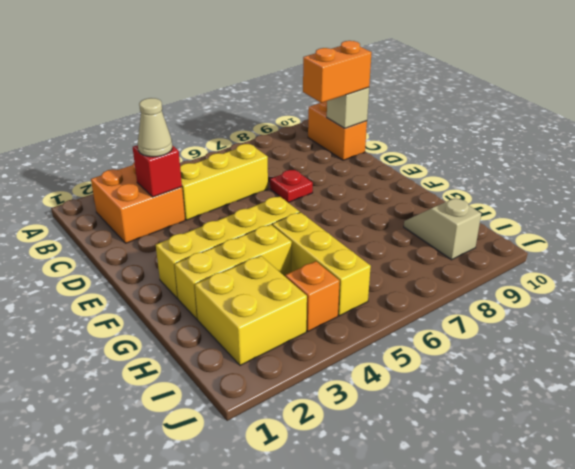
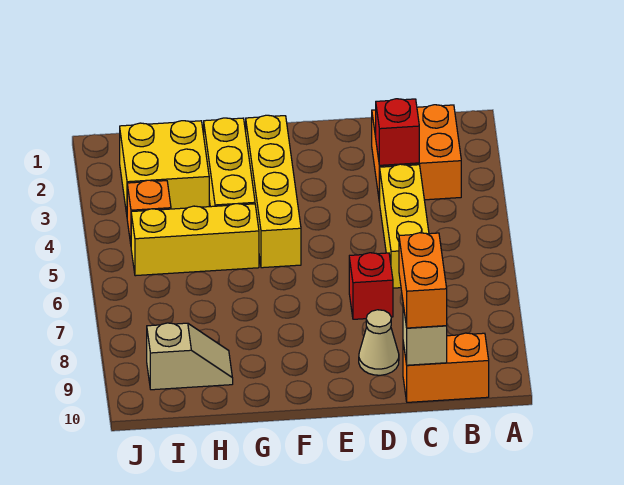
tan cone C3 level 3 -> tan cone D9 level 1
red plate D7 level 1 -> red brick D7 level 1

